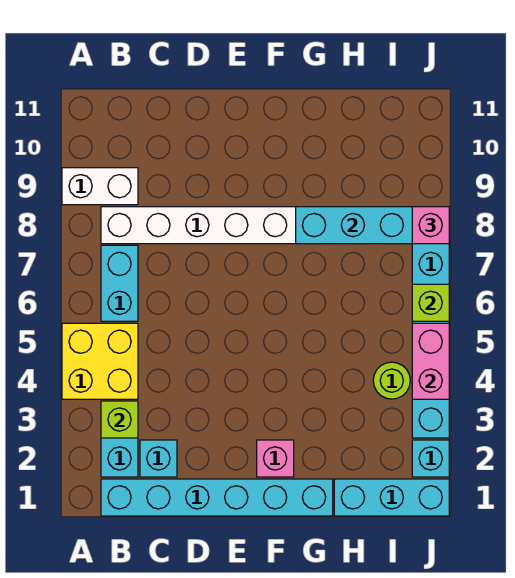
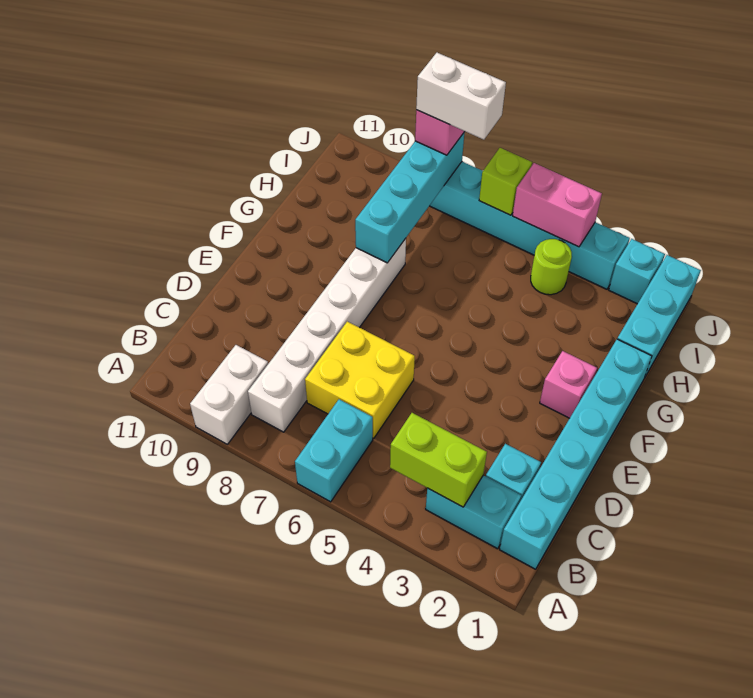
yellow brick A4:B5 level 1 -> yellow brick C6:D7 level 1
lime brick B3 level 2 -> lime brick B3:B4 level 2
cyan brick B6:B7 level 1 -> cyan brick A6:B6 level 1
none -> white brick J7:J8 level 4

